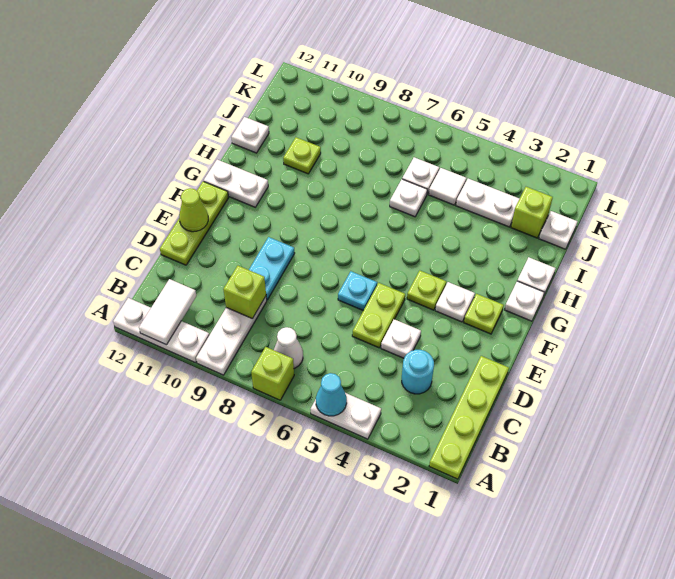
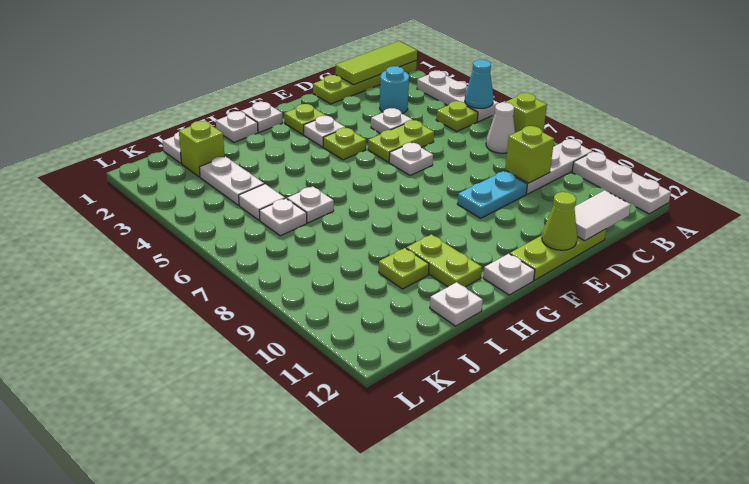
none -> lime tile A1:C1 level 2
white plate A4:A5 level 1 -> white plate A3:A5 level 1
white tile A11:B11 level 2 -> white tile C12:D12 level 2
none -> lime plate B5 level 1
cyan plate E6 level 1 -> white plate E6 level 1
white plate G11:G12 level 1 -> white plate G12 level 1
none -> lime plate H10:H11 level 1

